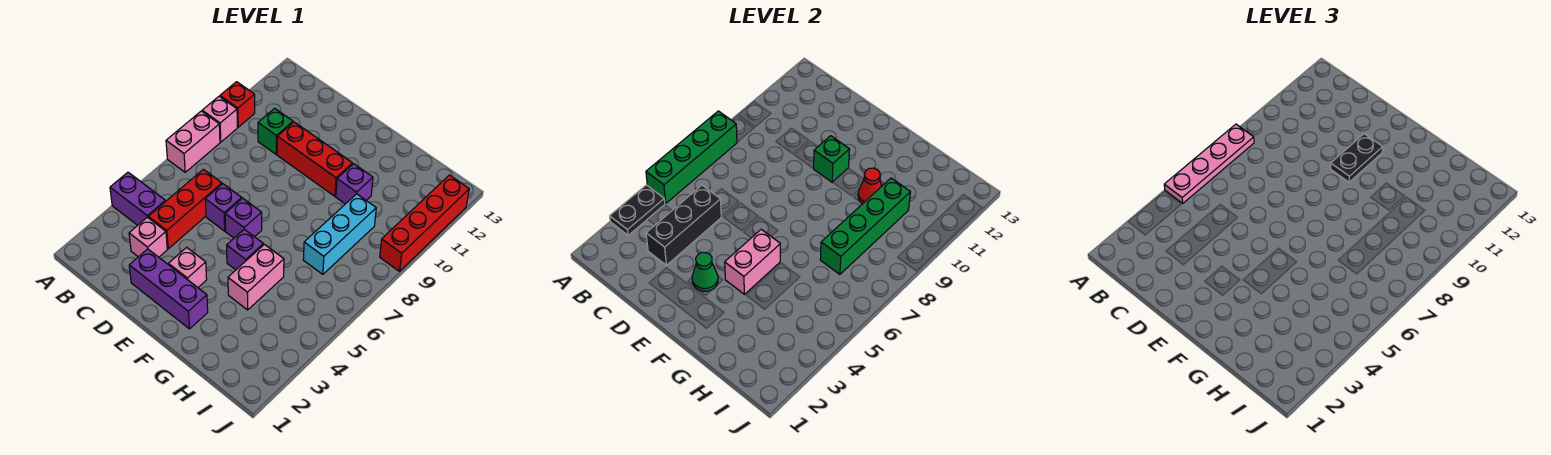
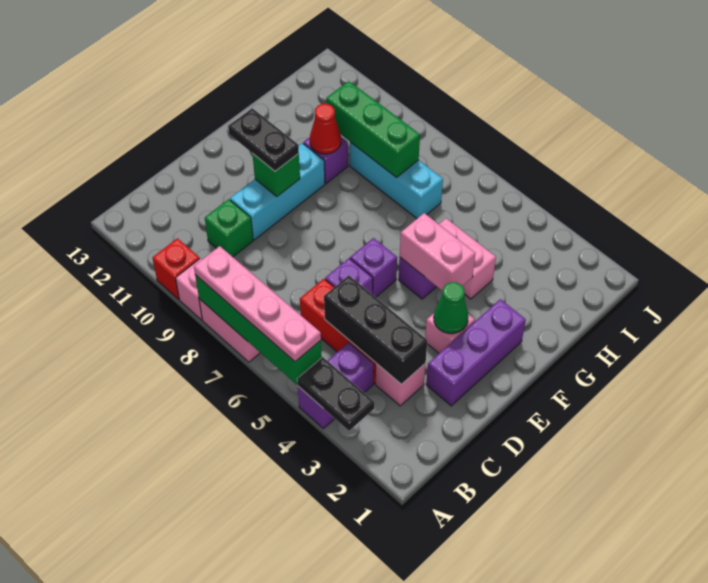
red brick D10:F10 level 1 -> cyan brick D10:F10 level 1
green brick H7:H10 level 2 -> green brick H8:H10 level 2
red brick J9:J12 level 1 -> none

